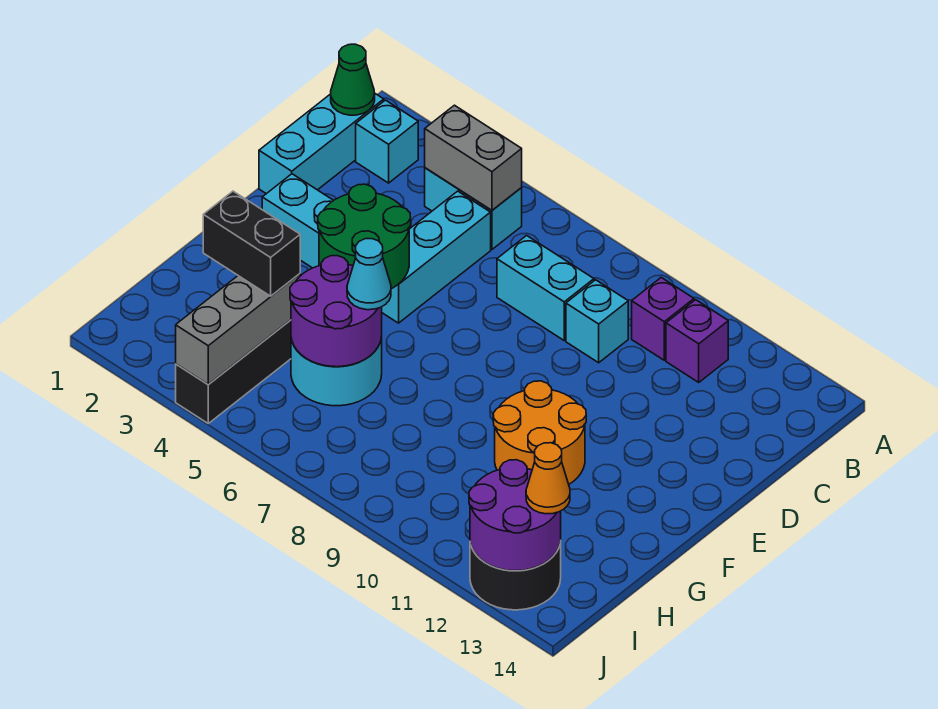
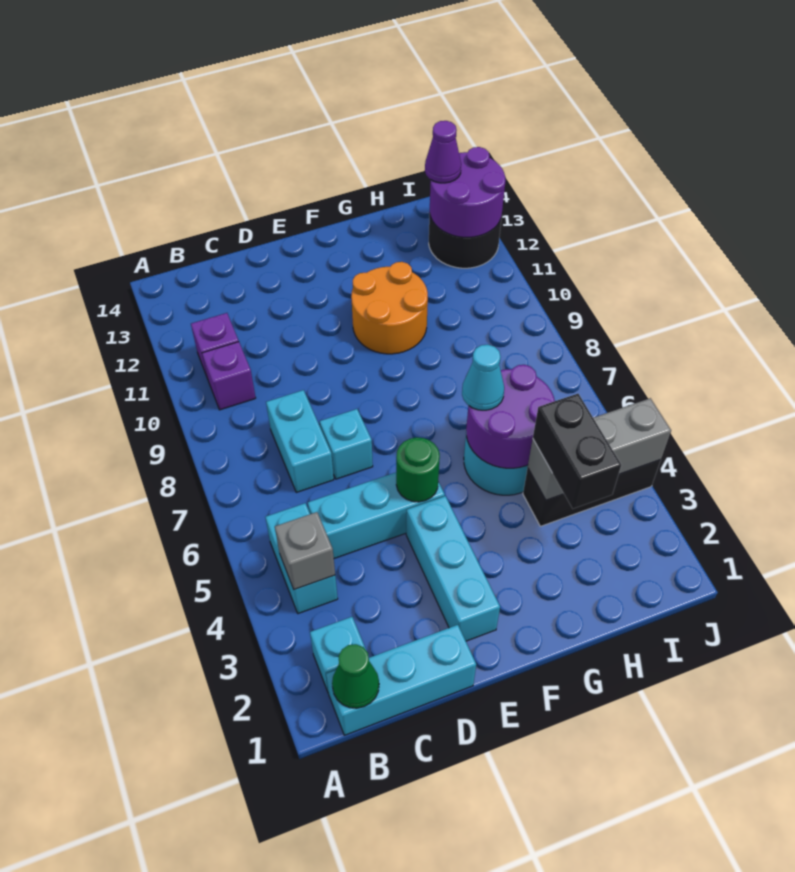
grey brick B4:B5 level 2 -> grey brick B4 level 2
cyan brick C9 level 1 -> cyan brick D7 level 1
green round brick E4:F5 level 2 -> green round brick E5 level 2
orange cone I13 level 3 -> purple cone I13 level 3

